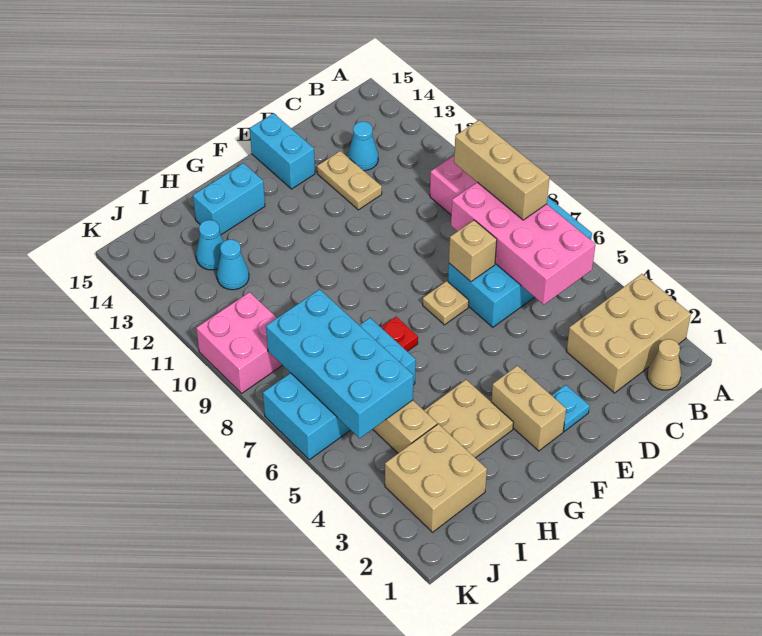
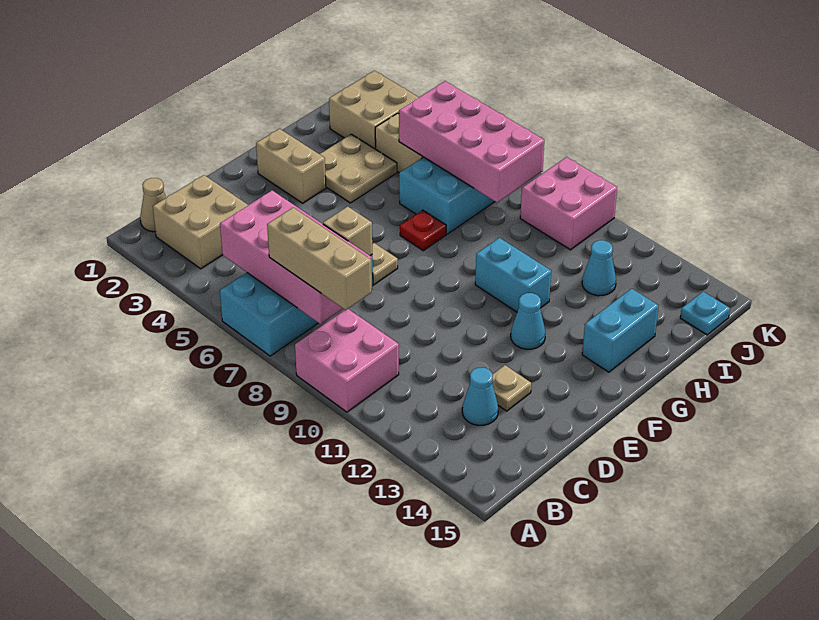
tan brick A2:C3 level 1 -> tan brick B2:C3 level 1
tan plate D12:D13 level 1 -> tan plate D13 level 1
cyan plate E2 level 1 -> cyan plate J15 level 1
cyan brick E14:E15 level 1 -> cyan brick G10:G11 level 1
cyan brick I5:J8 level 2 -> pink brick I5:J8 level 2
cyan cone I13 level 1 -> cyan cone F12 level 1

